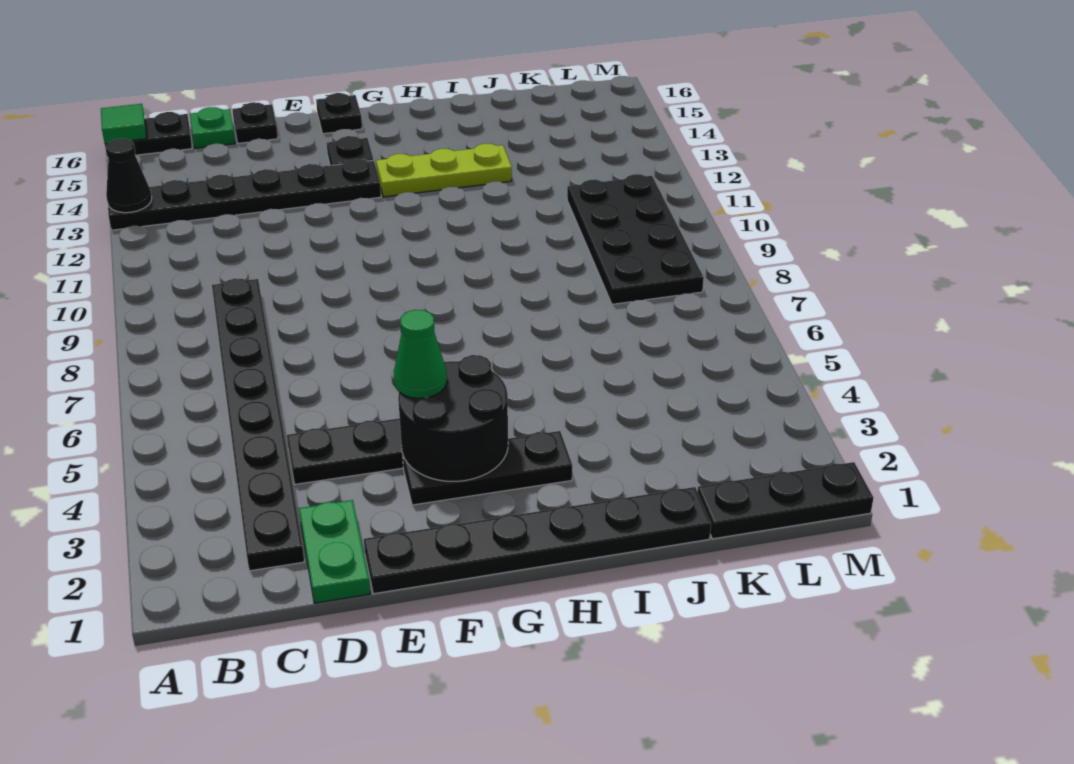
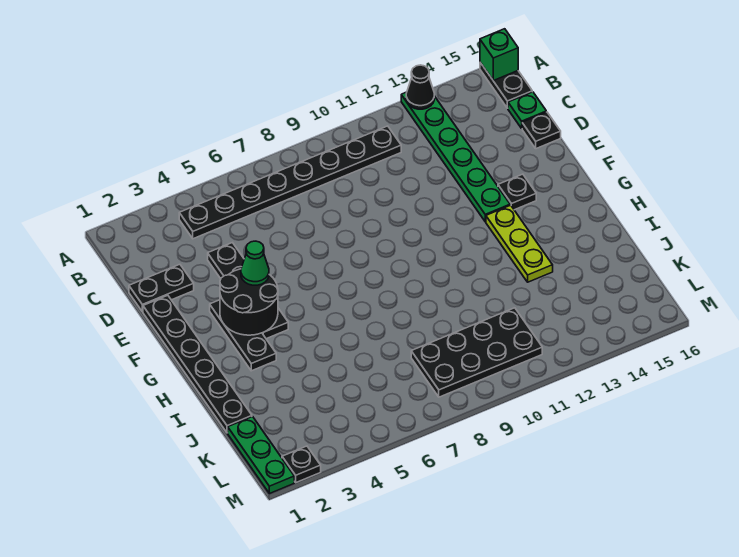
black plate A13:F13 level 1 -> green plate A13:F13 level 1
green tile A16 level 2 -> green brick A16 level 2
black plate C2:C9 level 1 -> black plate B4:B11 level 1
green plate D1:D2 level 1 -> black plate D1:D2 level 1
black plate F16 level 1 -> black plate M2 level 1
black plate K1:M1 level 1 -> green plate K1:M1 level 1

